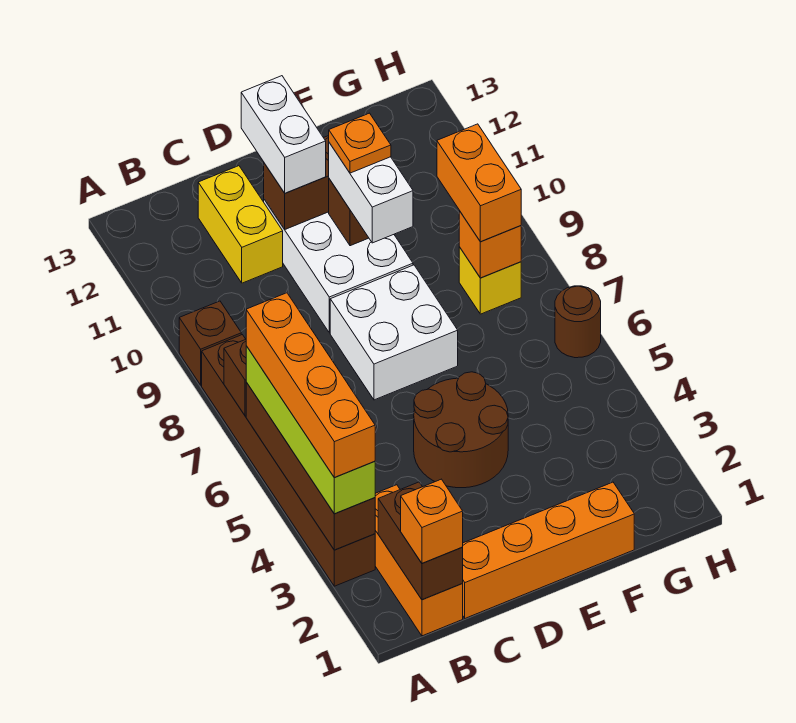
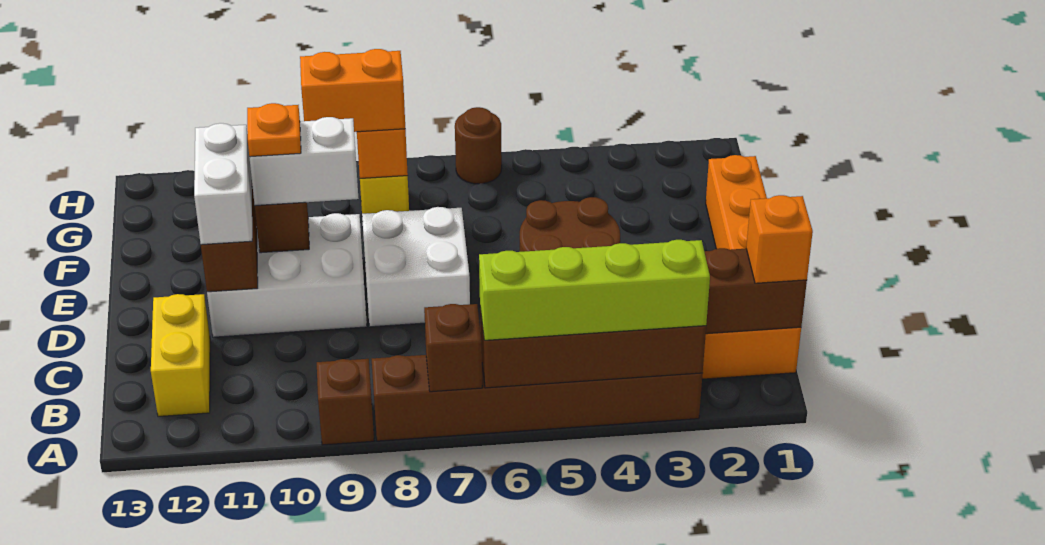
orange brick A3:A6 level 4 -> none
yellow brick C11:C12 level 1 -> yellow brick B12:C12 level 1
white brick D11:D12 level 3 -> white brick D11:E11 level 3

